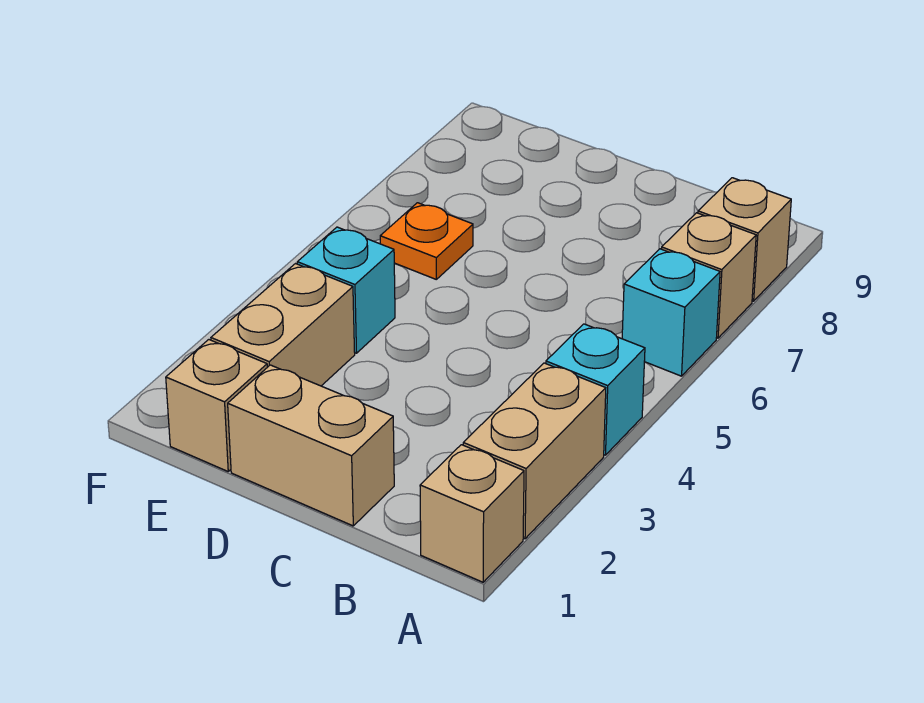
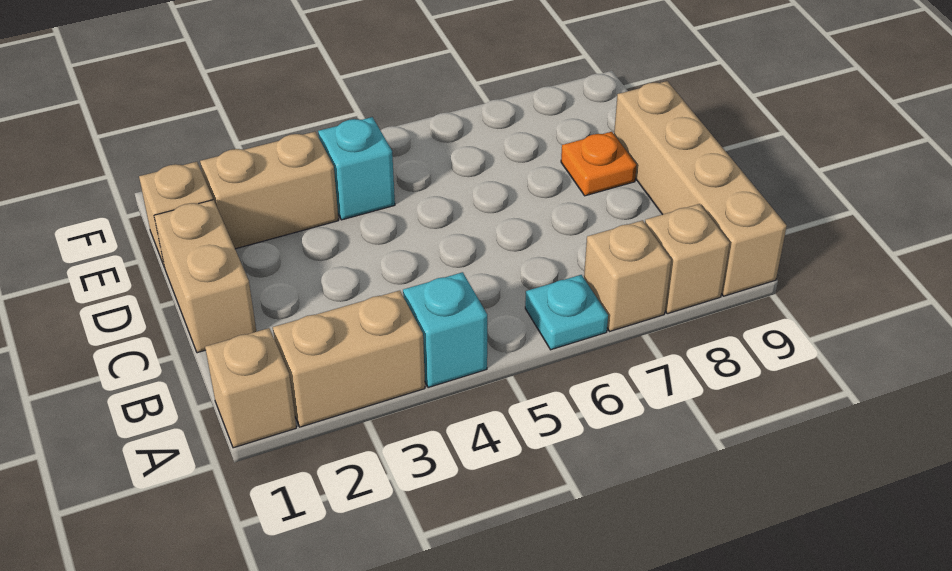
cyan brick A6 level 1 -> cyan plate A6 level 1
none -> tan brick A9:D9 level 1
orange plate E6 level 1 -> orange plate D8 level 1

